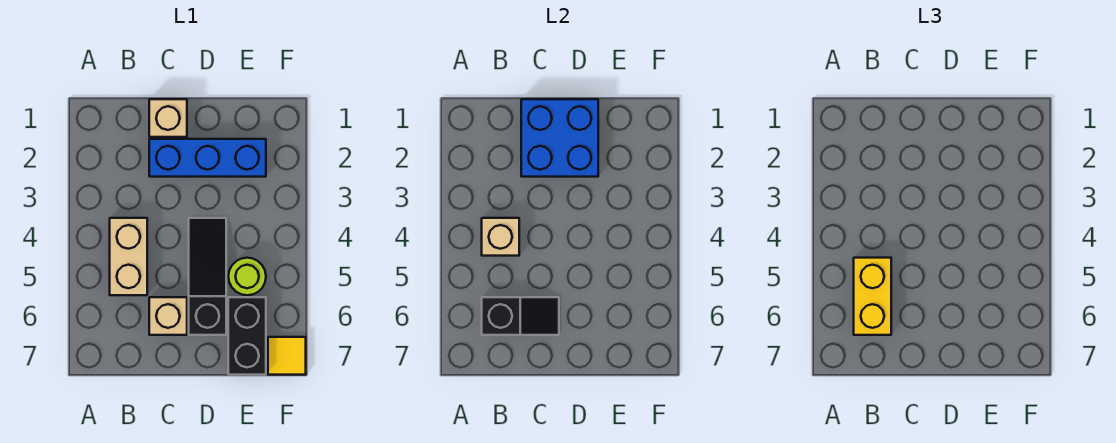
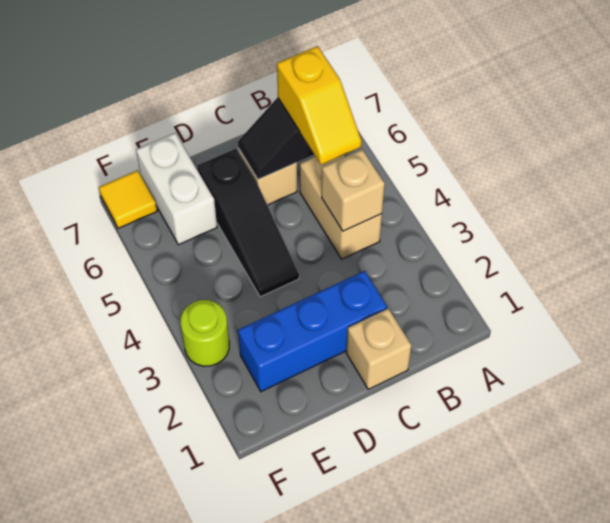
yellow brick B5:B6 level 3 -> yellow slope B5:B6 level 3 top 6
blue brick C1:D2 level 2 -> none
lime round brick E5 level 1 -> lime round brick F3 level 1
black brick E6:E7 level 1 -> white brick E6:E7 level 1

